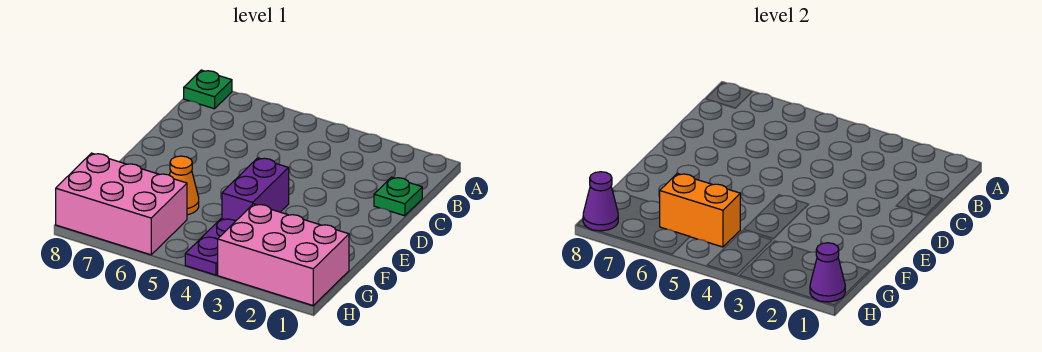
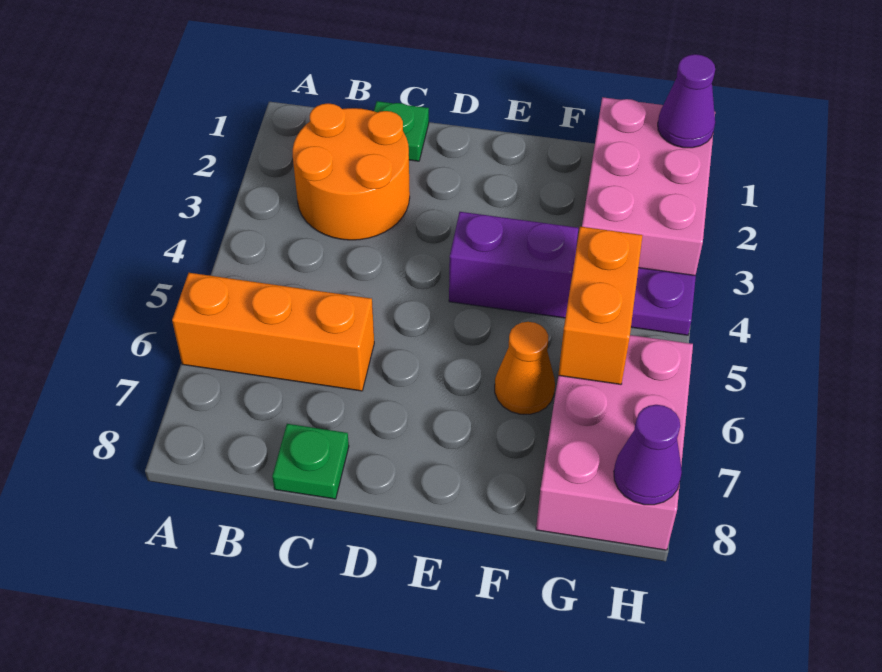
none -> orange brick A6:C6 level 1
green plate A8 level 1 -> green plate C8 level 1
none -> orange round brick B2:C3 level 1

